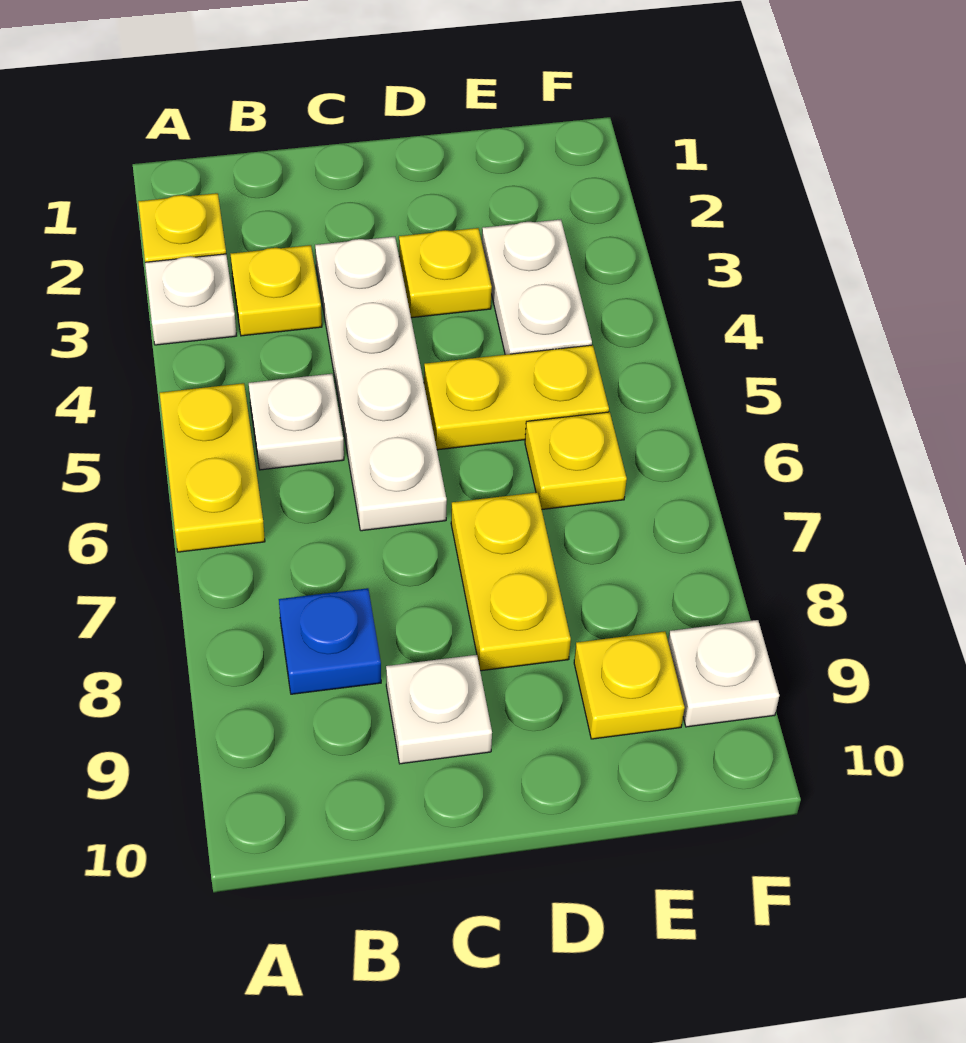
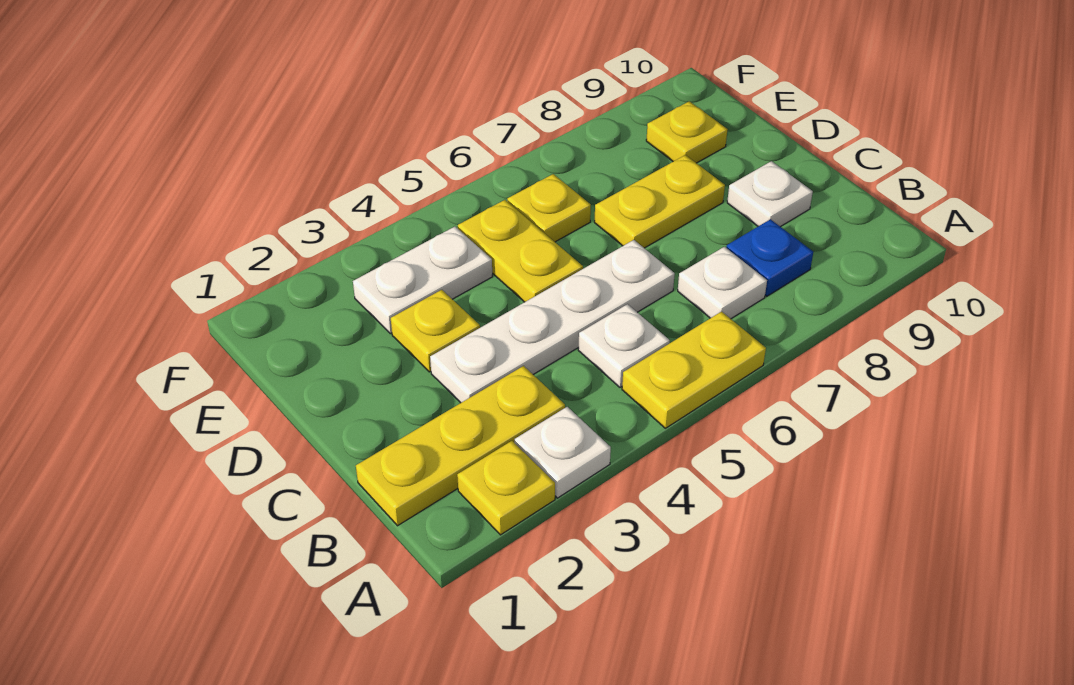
yellow plate B3 level 1 -> yellow plate B1:B3 level 1
white plate F9 level 1 -> white plate B7 level 1

